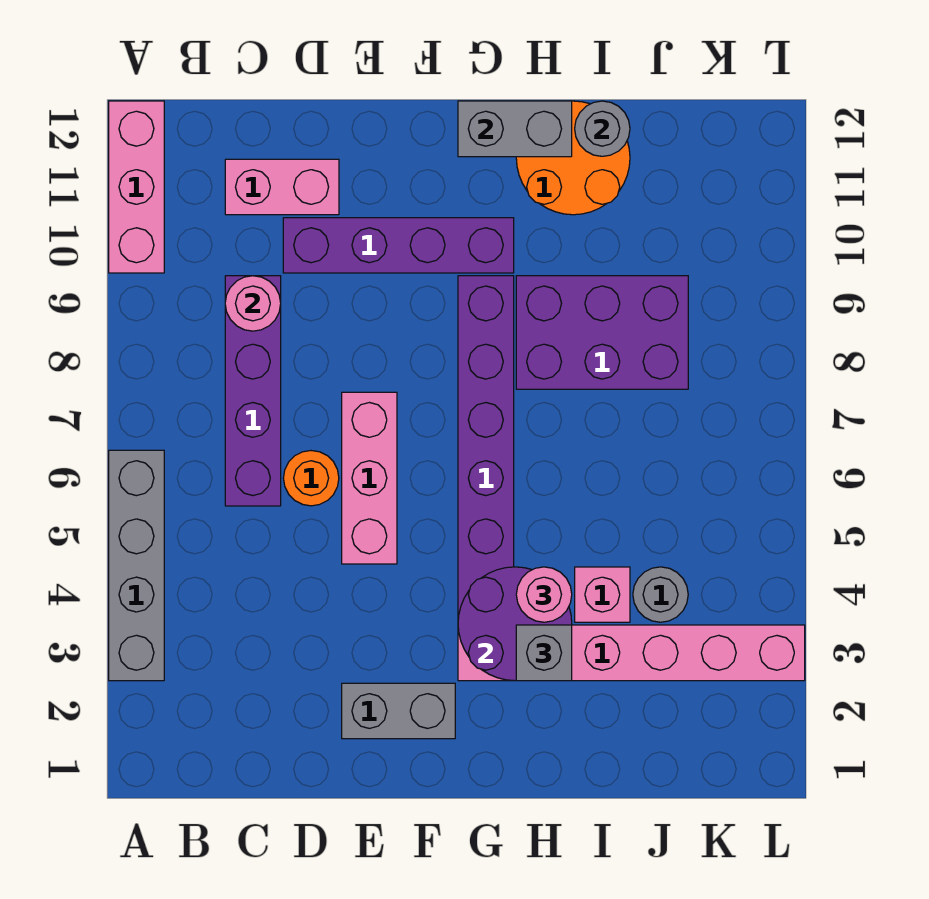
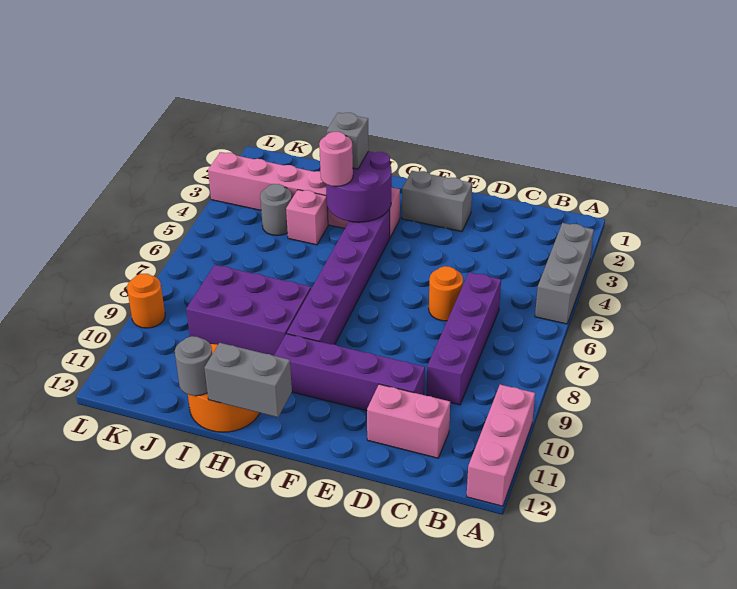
grey brick A3:A6 level 1 -> grey brick A3:A5 level 1
pink round brick C9 level 2 -> none
pink brick E5:E7 level 1 -> none
none -> orange round brick L9 level 1

